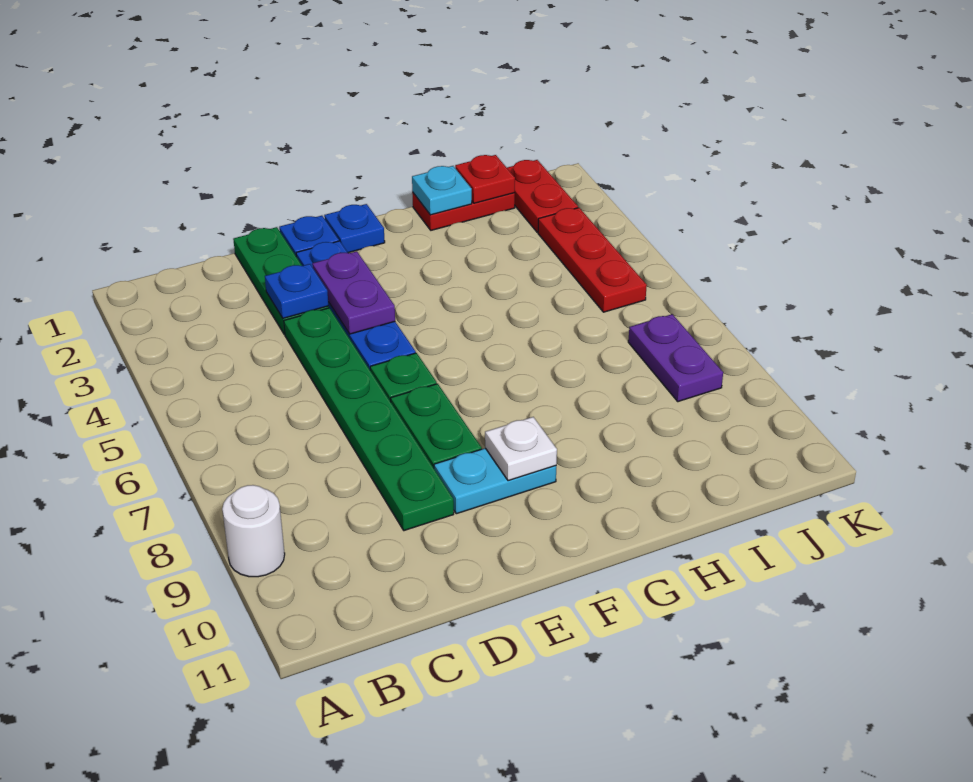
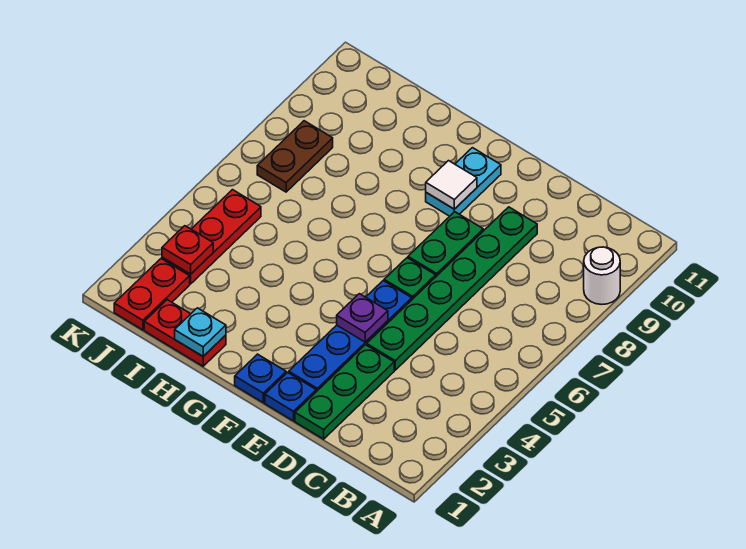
blue plate D3 level 2 -> none
purple plate E3:E4 level 2 -> purple plate E4 level 2
cyan plate E9:F9 level 1 -> cyan plate F9:F10 level 1
white plate F9 level 2 -> white tile F9 level 2
red plate I1 level 2 -> red plate J3 level 2
purple plate J7:J8 level 1 -> brown plate J7:J8 level 1

